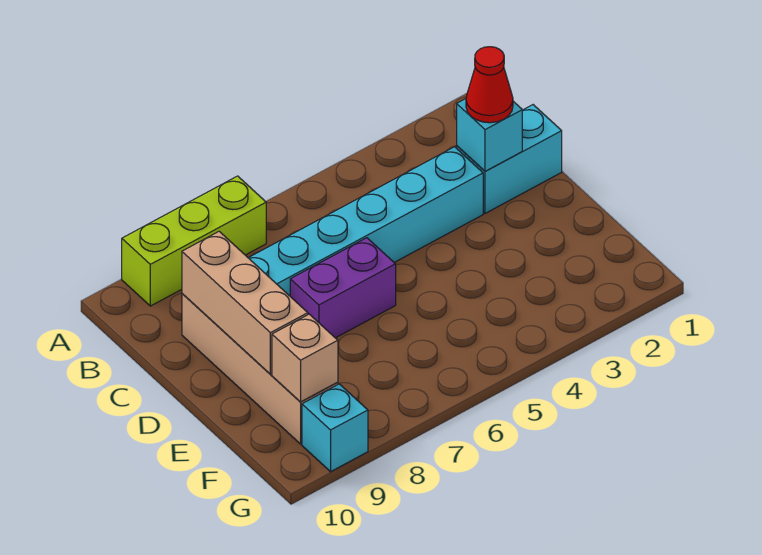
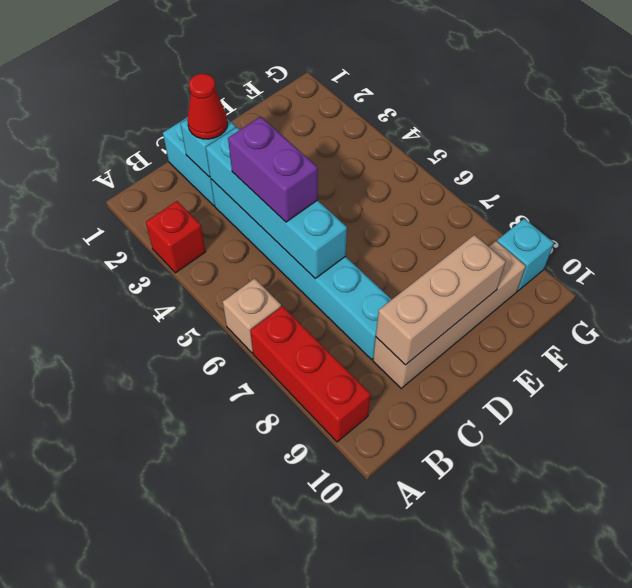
none -> red brick A3 level 1
lime brick A7:A9 level 1 -> red brick A7:A9 level 1
none -> cyan brick C3:C6 level 2
purple brick D6:D7 level 1 -> purple brick C4:C5 level 3
tan brick F9 level 2 -> tan brick A6 level 1

